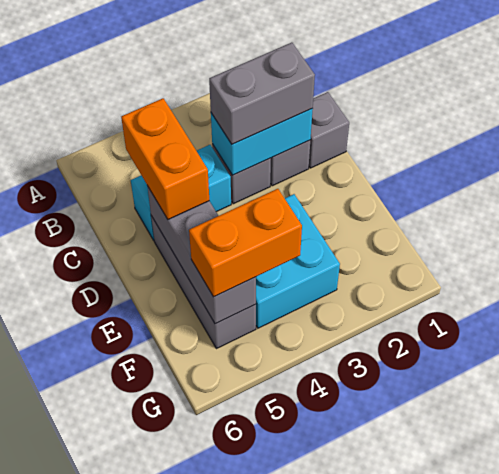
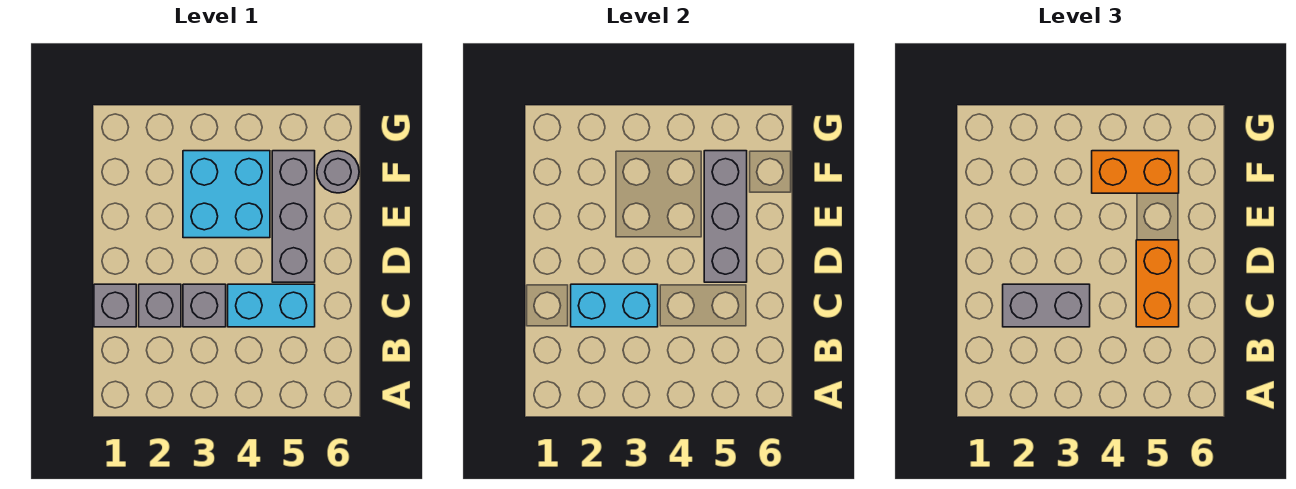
none -> grey round brick F6 level 1

